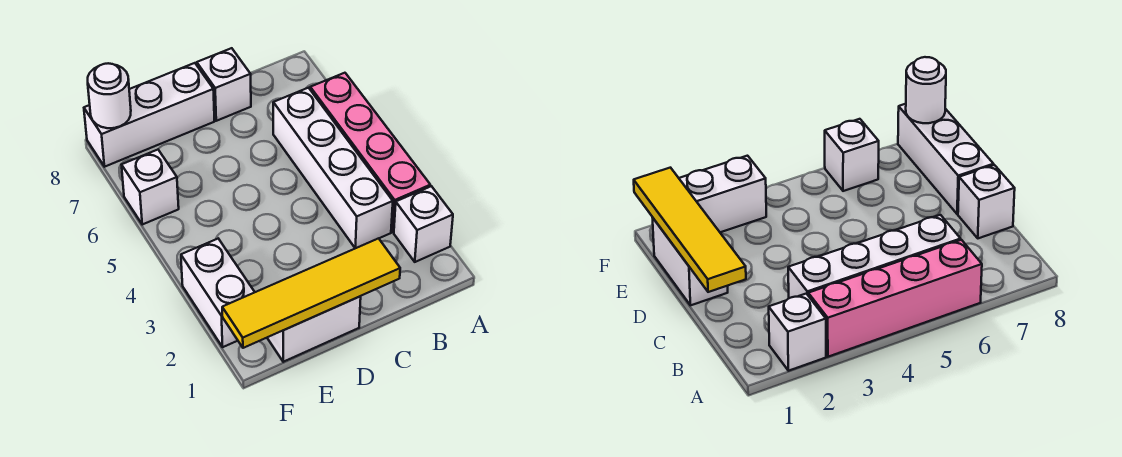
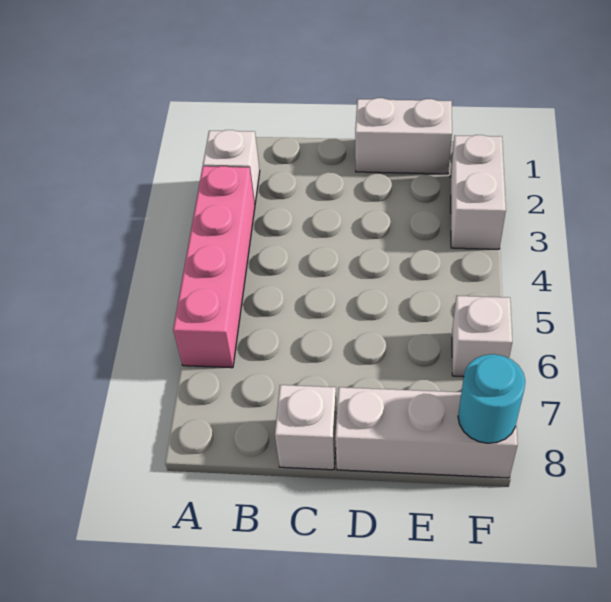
white brick B3:B6 level 1 -> none
yellow tile C1:F1 level 2 -> none
white round brick F8 level 2 -> cyan round brick F8 level 2

